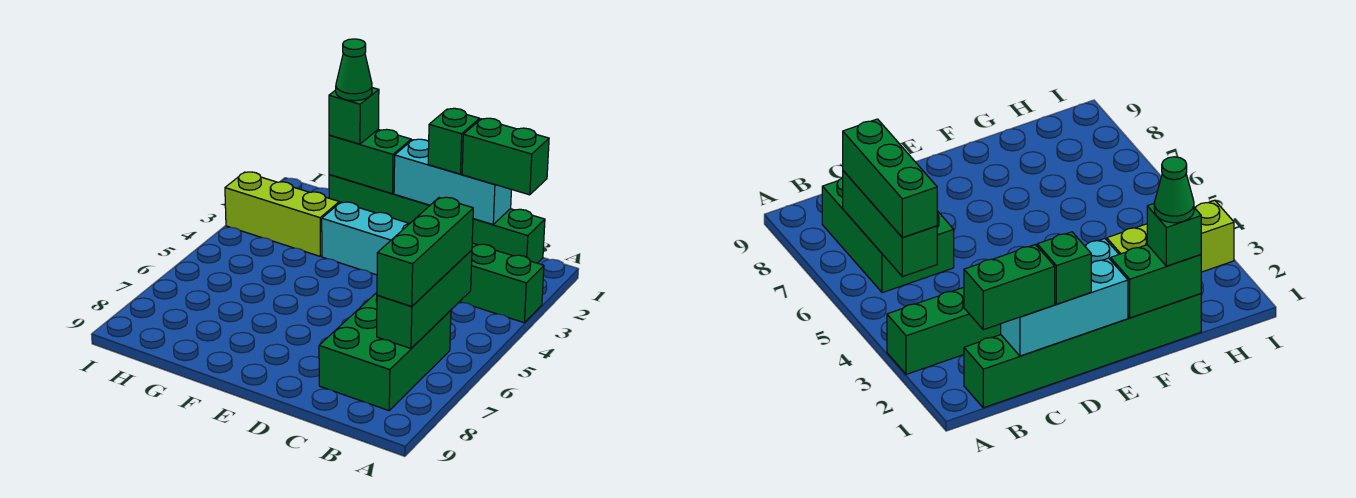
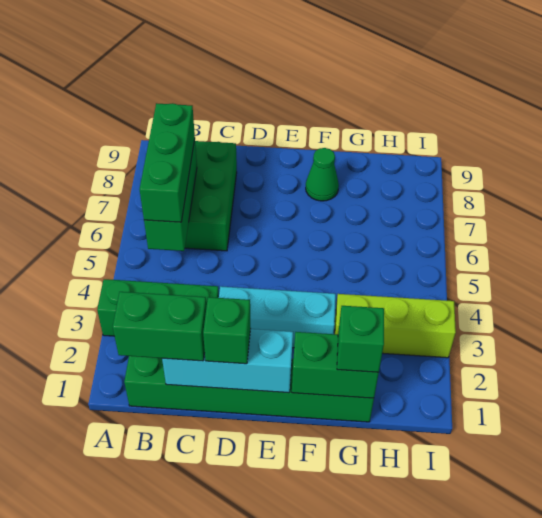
green cone G1 level 4 -> green cone F8 level 1

